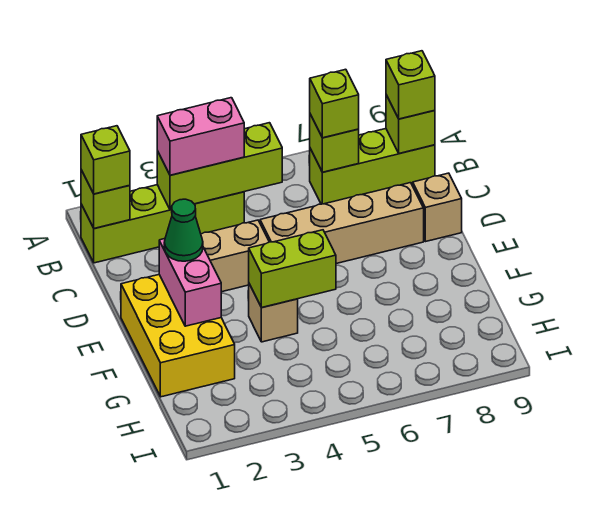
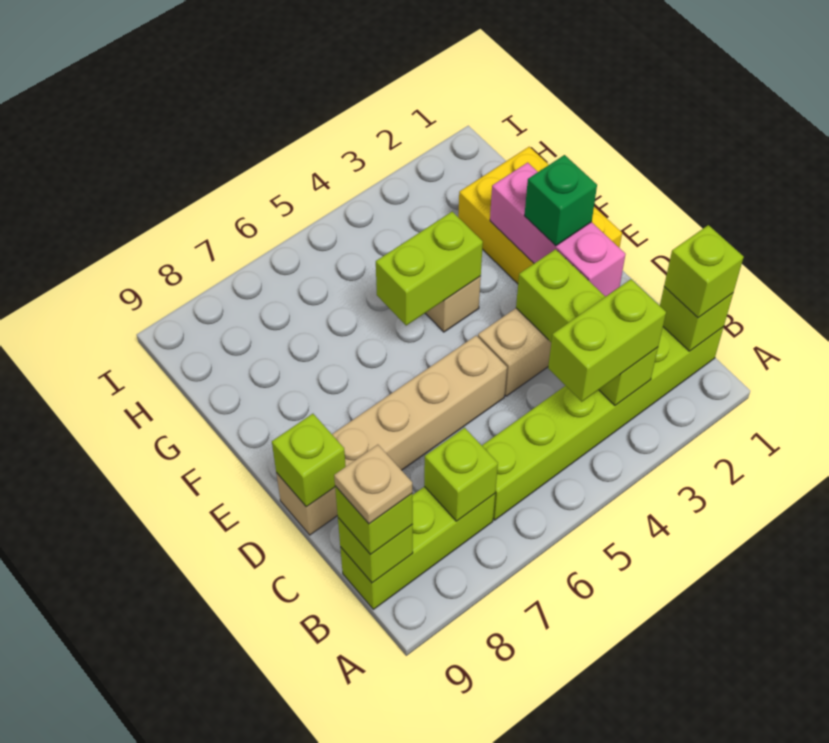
lime brick B1:B4 level 1 -> lime brick B1:B6 level 1
lime brick B3:B5 level 2 -> lime brick B3:D3 level 2
pink brick B3:B4 level 3 -> lime brick B3:B4 level 3
lime brick B7 level 3 -> lime brick D9 level 2
none -> tan plate B9 level 4
pink brick E2:F2 level 2 -> pink brick D2:F2 level 2
green cone E2 level 3 -> green brick E2 level 3

